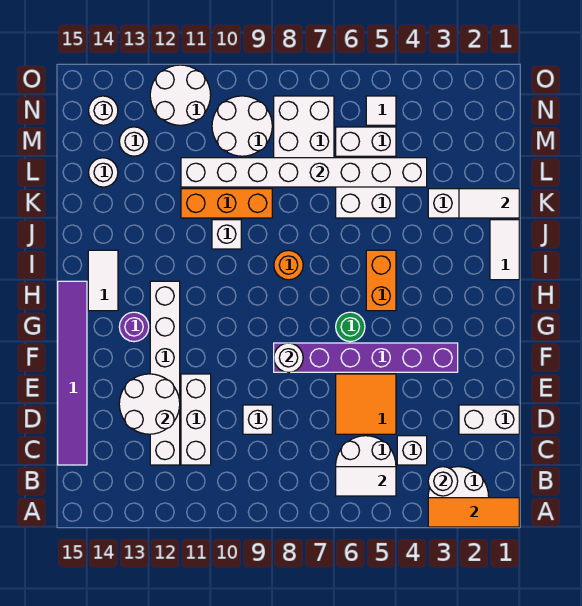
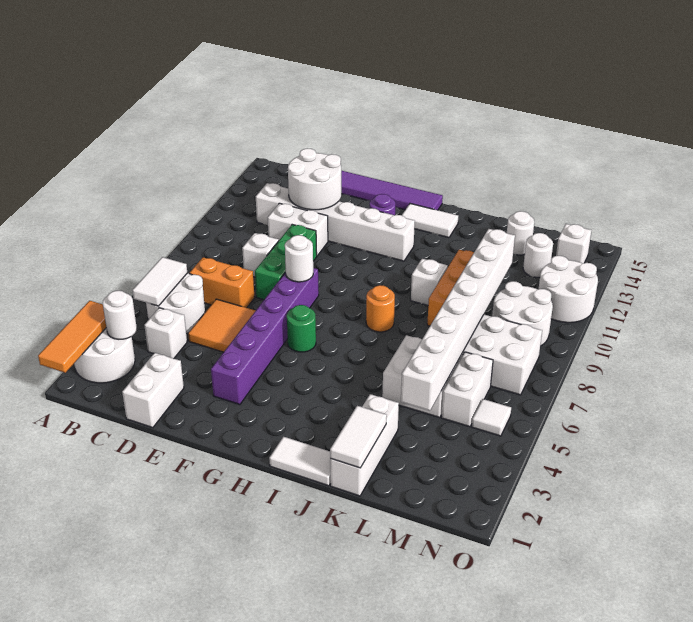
white brick C11:E11 level 1 -> white brick D11:E11 level 1
none -> green brick E8:E10 level 1
orange brick H5:I5 level 1 -> orange brick C7:D7 level 1
white round brick N14 level 1 -> white brick N14 level 1

